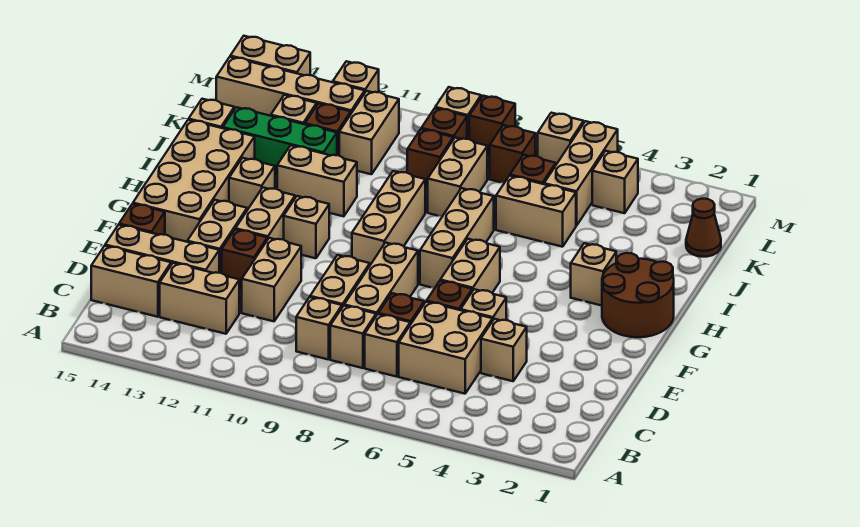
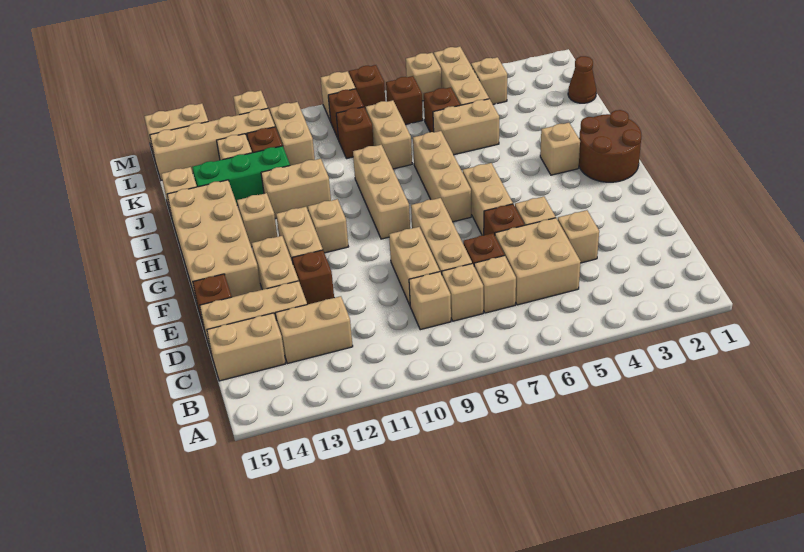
tan brick D11:E11 level 1 -> none

